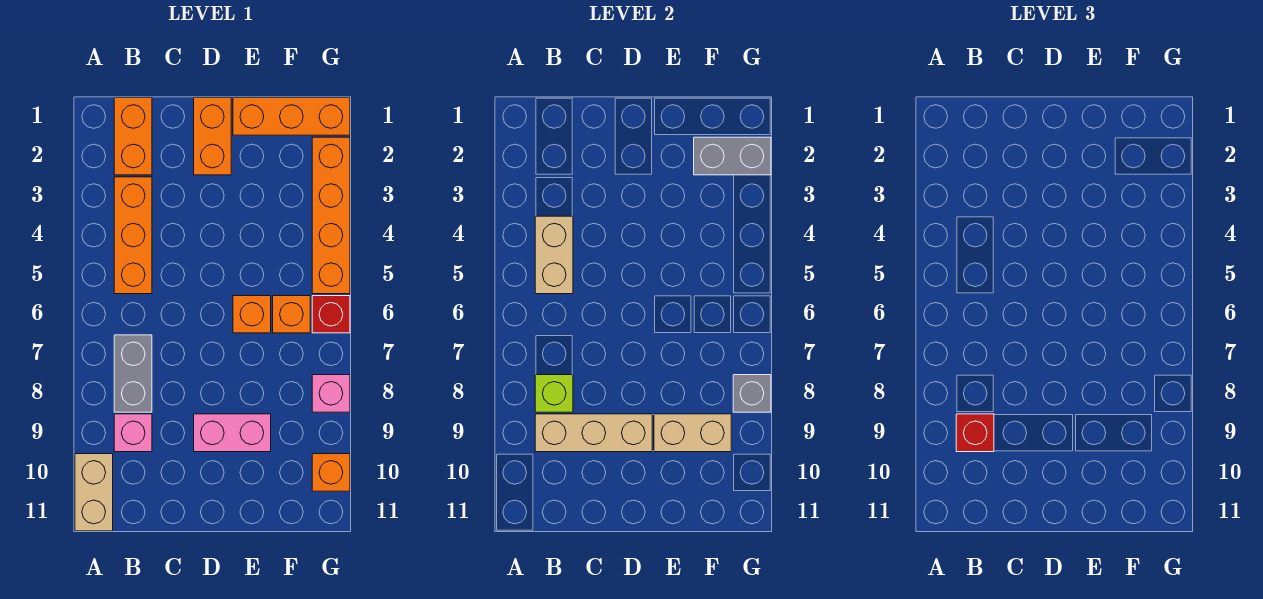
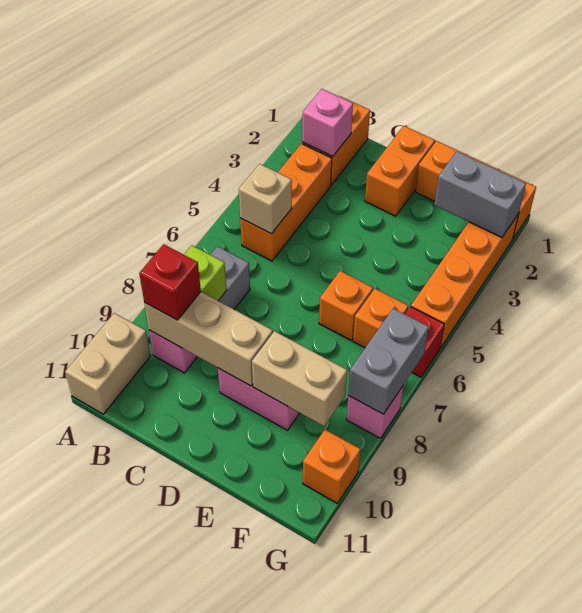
none -> pink brick B2 level 2
tan brick B4:B5 level 2 -> tan brick B5 level 2
grey brick G8 level 2 -> grey brick G7:G8 level 2

